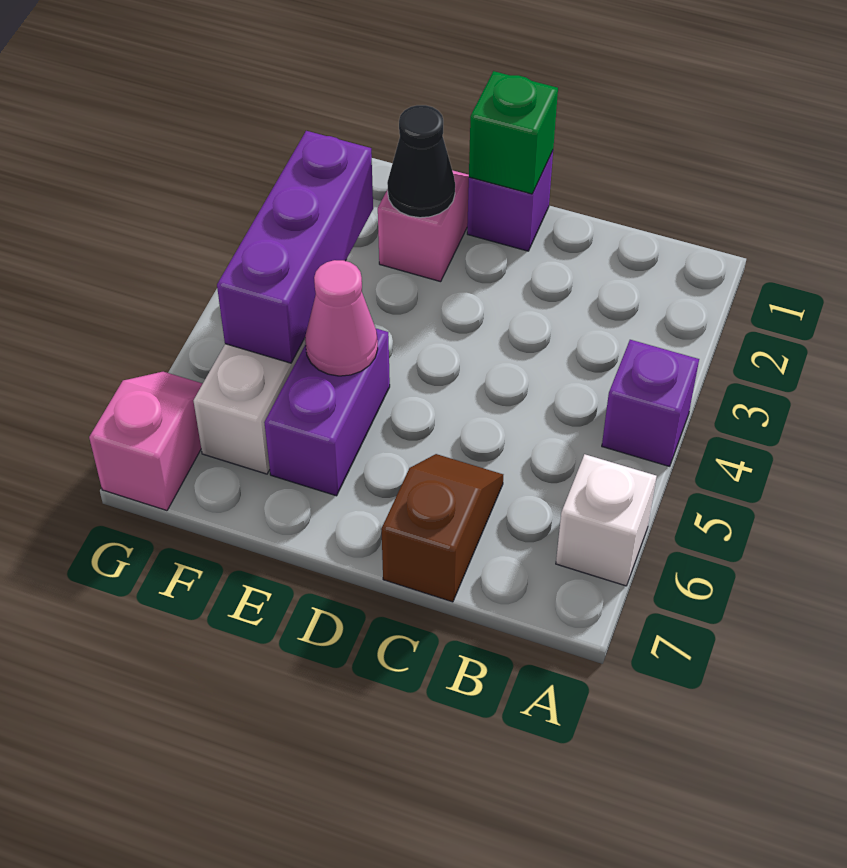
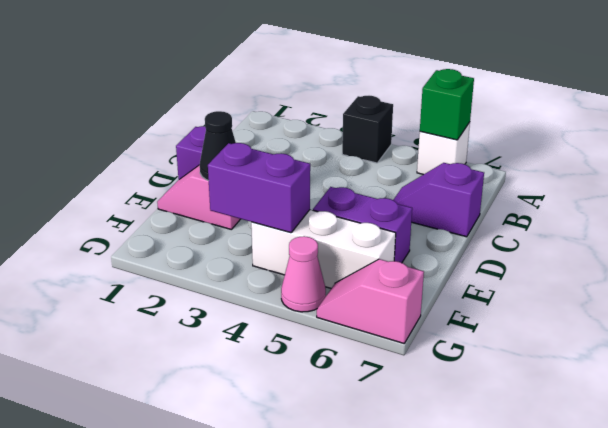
purple brick A4 level 1 -> black brick A4 level 1
brown slope C6:C7 level 1 top 7 -> purple slope C6:C7 level 1 top 7
green brick D1 level 2 -> green brick A6 level 2
pink cone E5 level 2 -> pink cone G5 level 1
purple brick F3:F5 level 2 -> purple brick F3:F4 level 2

